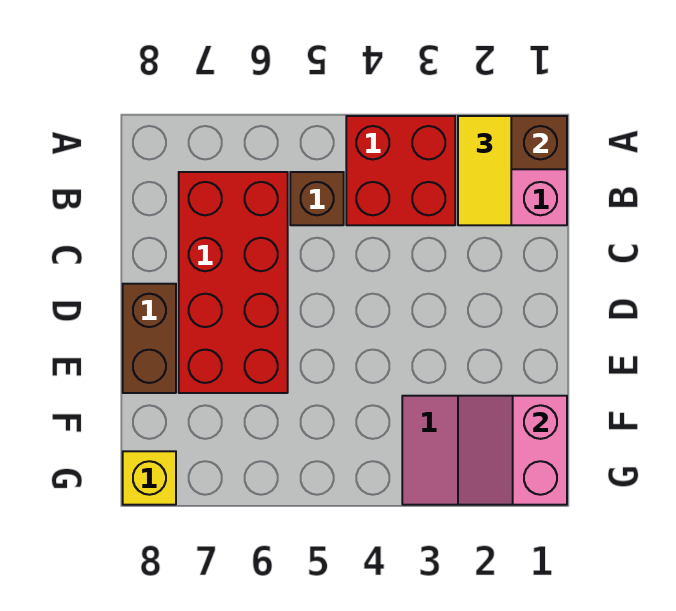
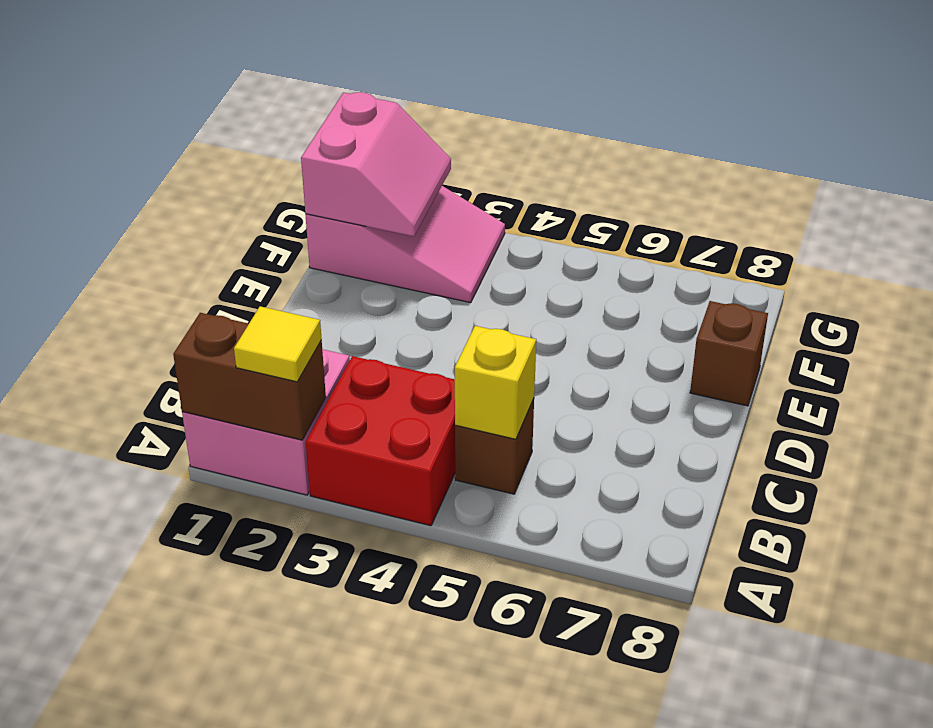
yellow tile A2:B2 level 3 -> yellow tile A2 level 3
red brick B6:E7 level 1 -> none
brown brick D8:E8 level 1 -> brown brick E8 level 1
yellow brick G8 level 1 -> yellow brick B5 level 2

